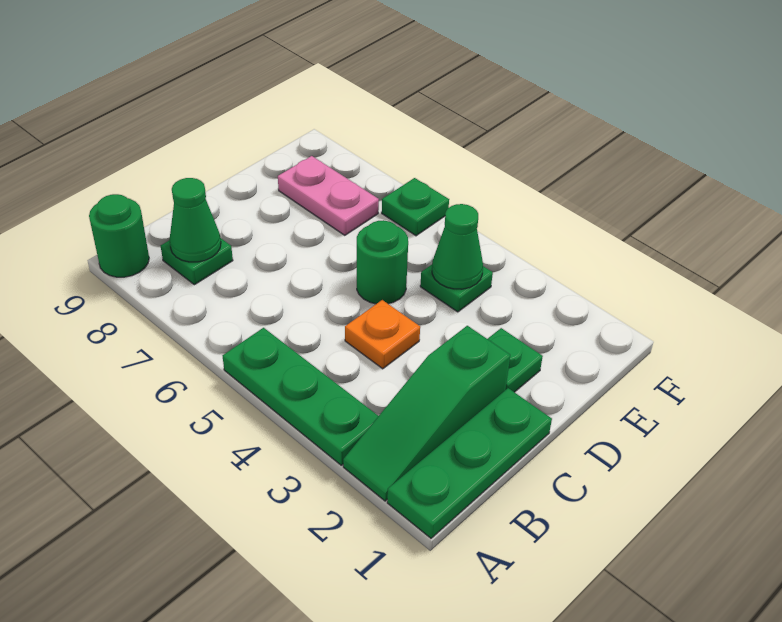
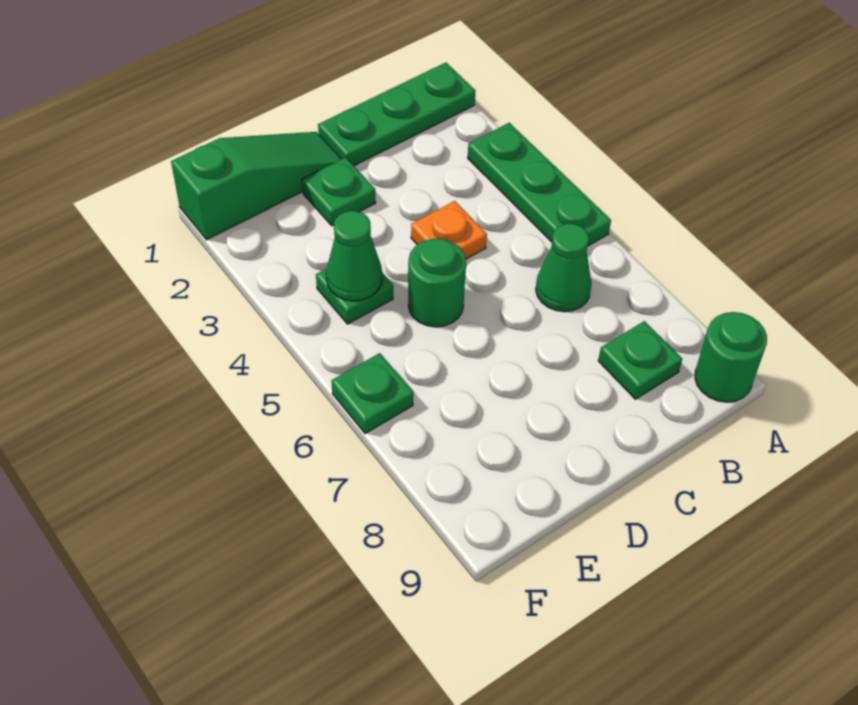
green slope A2:C2 level 1 top C -> green slope D1:F1 level 1 top F
green cone B8 level 2 -> green cone B6 level 1
pink plate E7:E8 level 1 -> none

